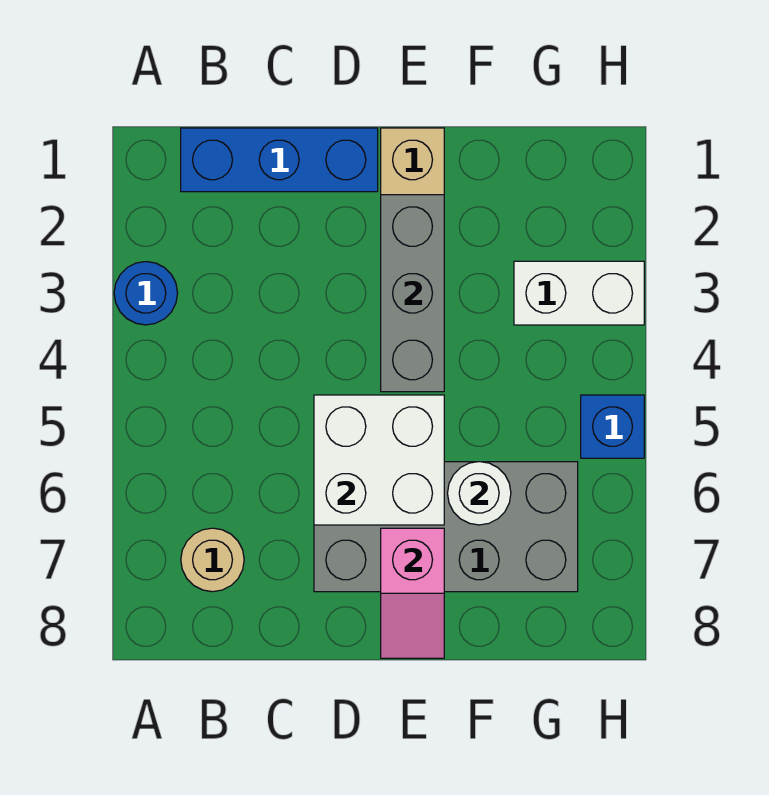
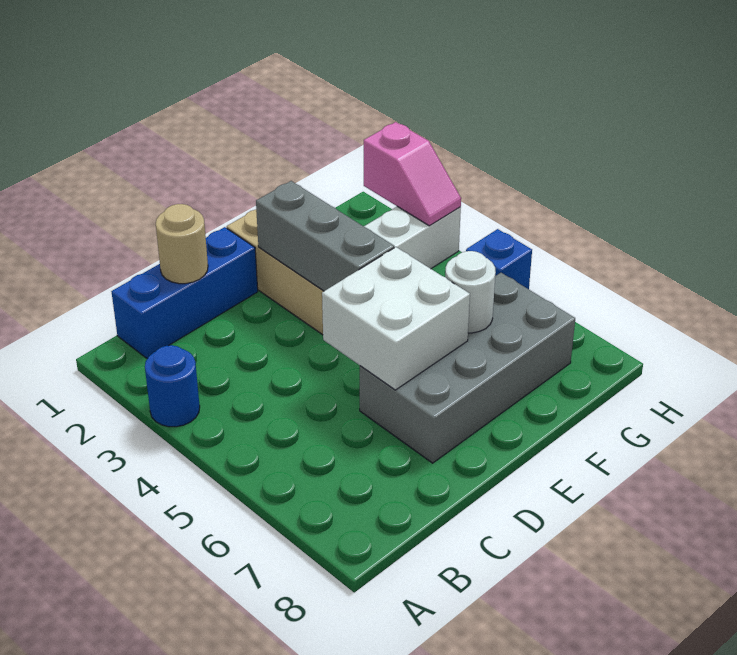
tan round brick B7 level 1 -> tan round brick C1 level 2
pink slope E7:E8 level 2 top 7 -> pink slope H2:H3 level 2 top 2

